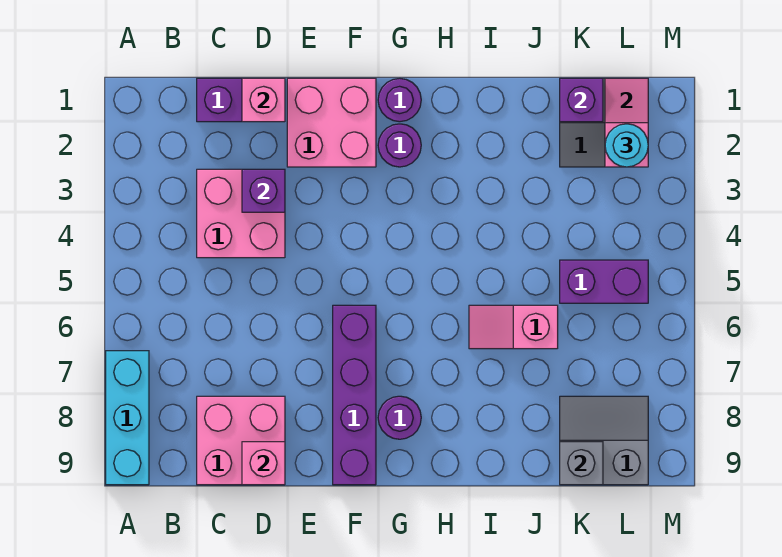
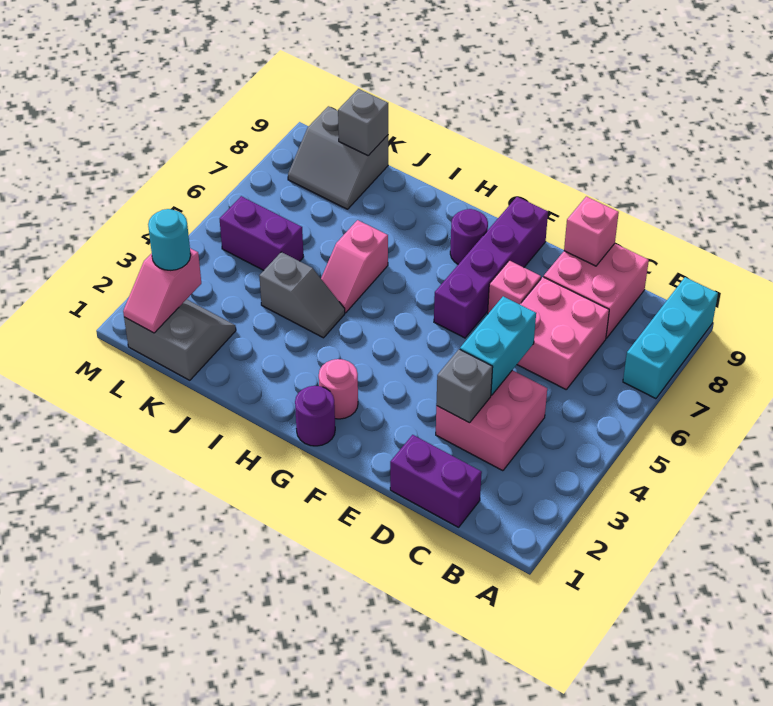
pink brick D1 level 2 -> pink brick E7 level 1
purple brick D3 level 2 -> grey brick D3 level 2
none -> cyan brick D4:D5 level 2
pink brick E1:F2 level 1 -> pink brick C6:D7 level 1
purple round brick G2 level 1 -> pink round brick G2 level 1
none -> grey slope I4:J4 level 1 top J
pink slope I6:J6 level 1 top J -> pink slope I5:I6 level 1 top 6
purple brick K1 level 2 -> none

